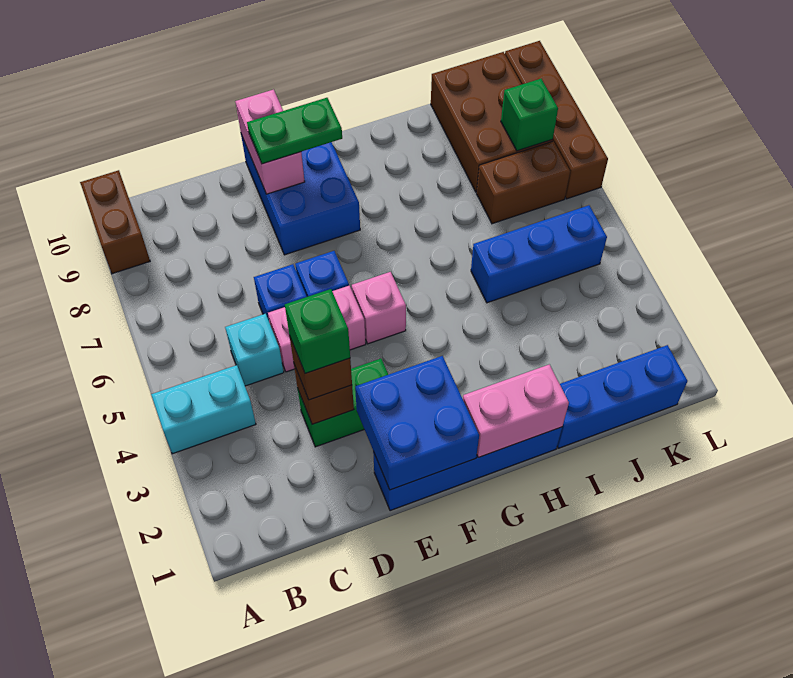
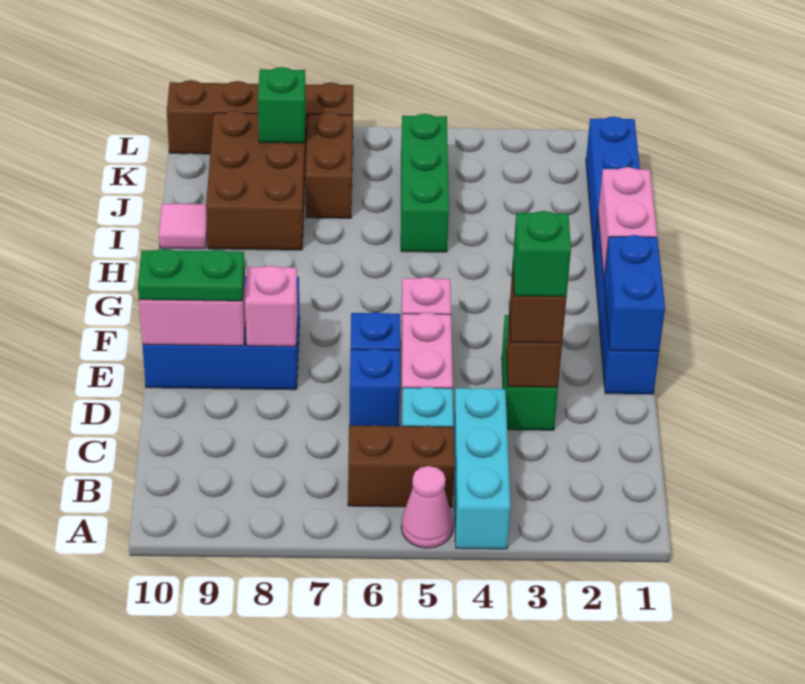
cyan brick A4:B4 level 1 -> cyan brick A4:C4 level 1
none -> pink cone A5 level 1
brown brick A9:A10 level 1 -> brown brick B5:B6 level 1
blue brick E1:F2 level 2 -> blue brick E1:F1 level 2
none -> pink brick E8 level 2
green plate E9:F9 level 3 -> green plate E9:E10 level 3
blue brick I5:K5 level 1 -> green brick I5:K5 level 1
none -> pink tile I10 level 1
brown brick J8:K10 level 1 -> brown brick I8:K9 level 1

